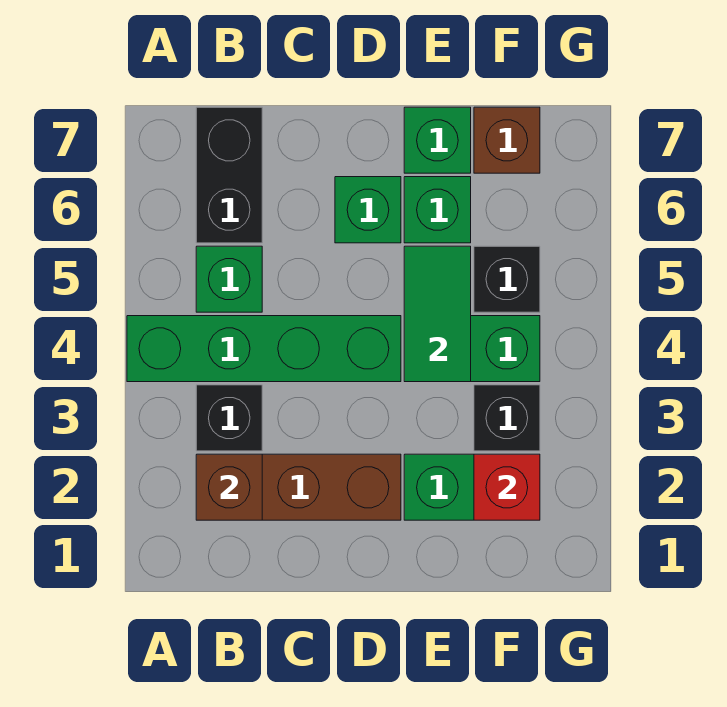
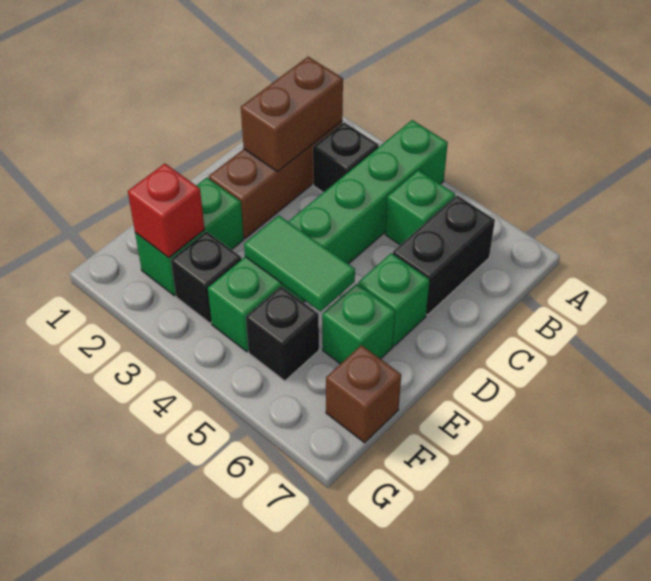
brown brick B2 level 2 -> brown brick B2:C2 level 2
black brick B6:B7 level 1 -> black brick B6:C6 level 1
green brick E7 level 1 -> none

